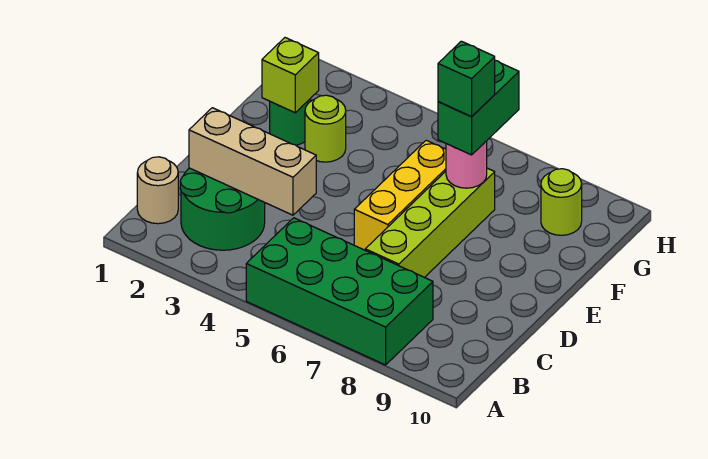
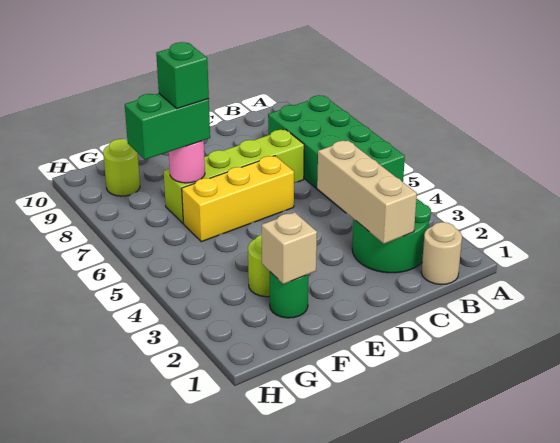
lime brick F2 level 2 -> tan brick F2 level 2

